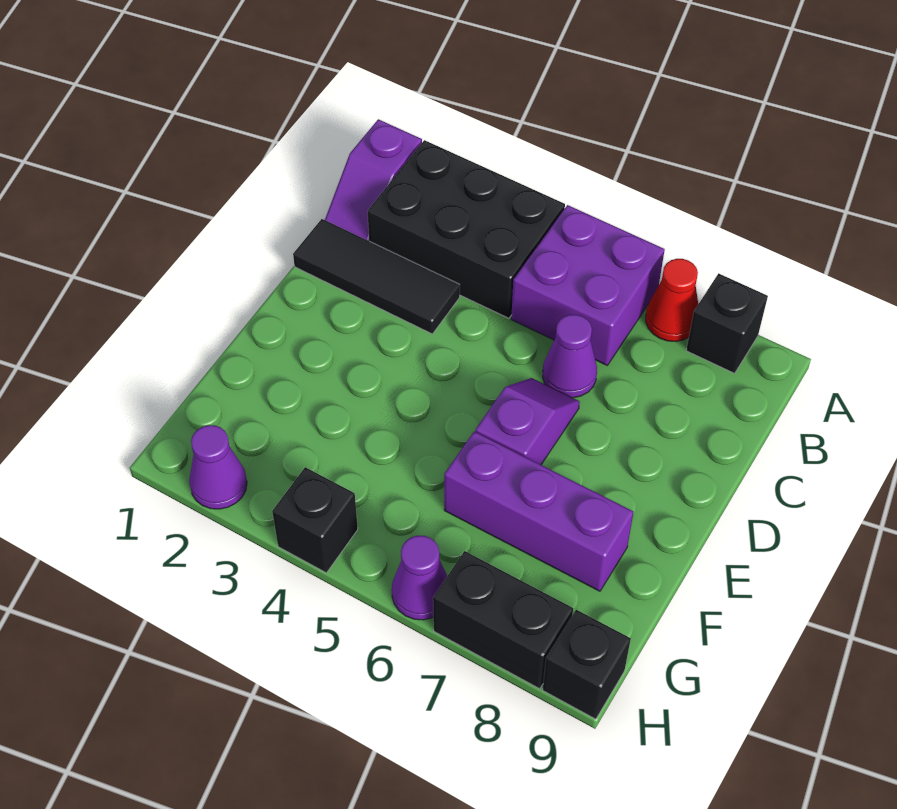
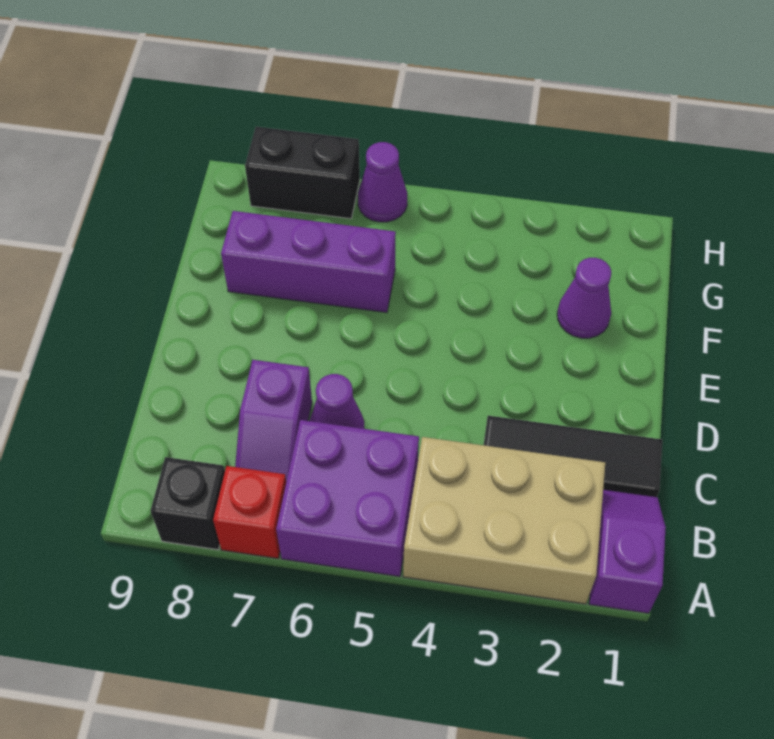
black brick A2:B4 level 1 -> tan brick A2:B4 level 1
red cone A7 level 1 -> red brick A7 level 1
purple slope D6:E6 level 1 top E -> purple slope B7:C7 level 1 top C
purple cone H2 level 1 -> purple cone F2 level 1
black brick H4 level 1 -> none
black brick H9 level 1 -> none

